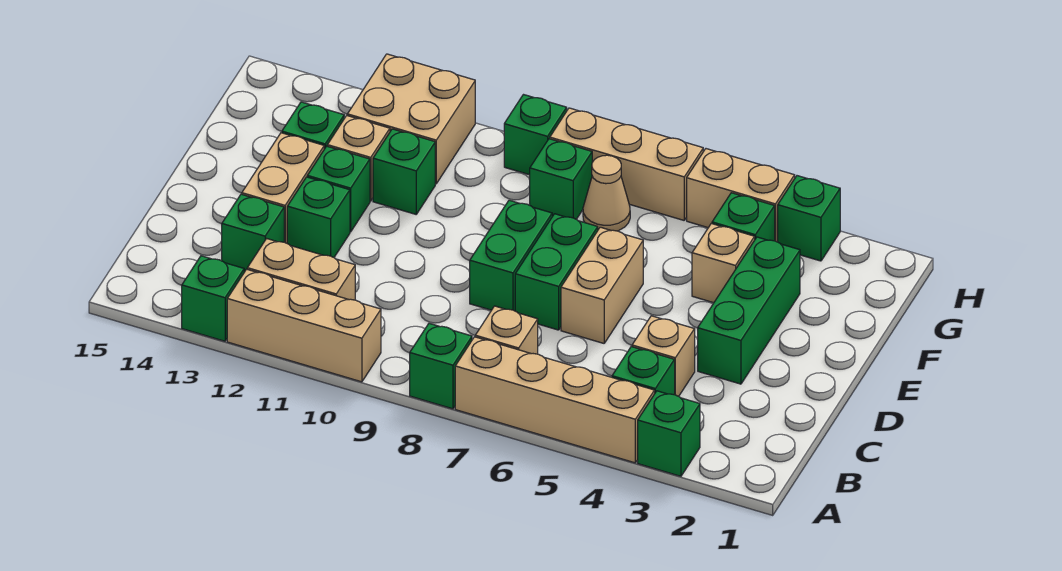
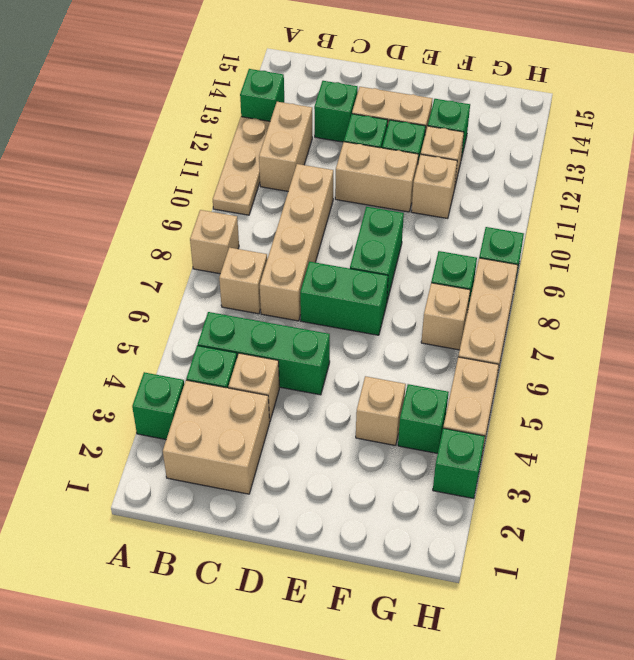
tan brick A4:A7 level 1 -> tan brick C7:C10 level 1
green brick A8 level 1 -> tan brick A8 level 1
tan brick A10:A12 level 1 -> tan plate A10:A12 level 1
green brick D3:F3 level 1 -> green brick B5:D5 level 1
tan brick D6:E6 level 1 -> tan brick D11:E11 level 1
green brick D8:E8 level 1 -> green brick E8:E9 level 1
green brick F11 level 1 -> tan brick F11 level 1
tan cone G7 level 1 -> tan brick G7 level 1
tan brick G11:H12 level 1 -> tan brick B2:C3 level 1

